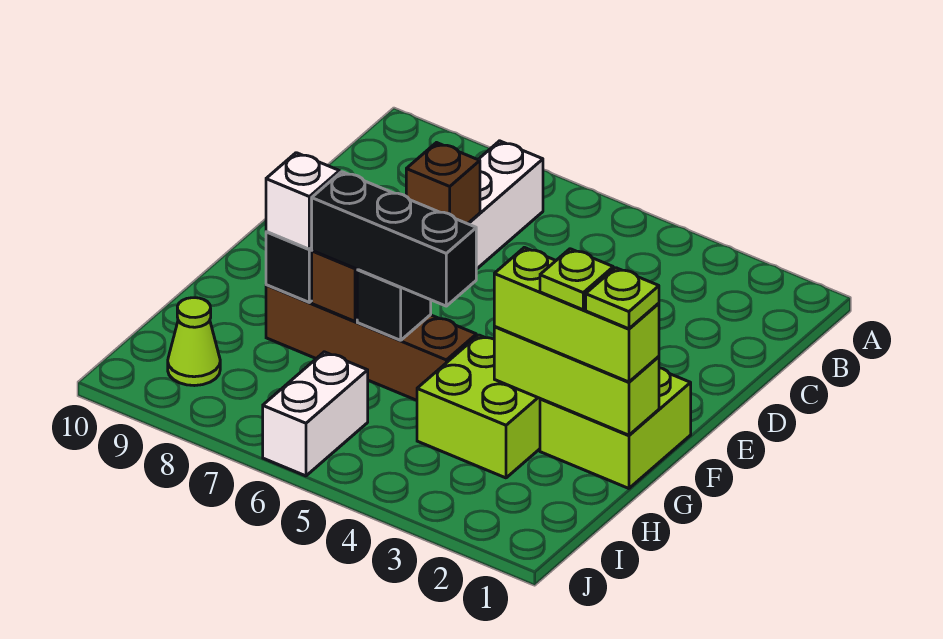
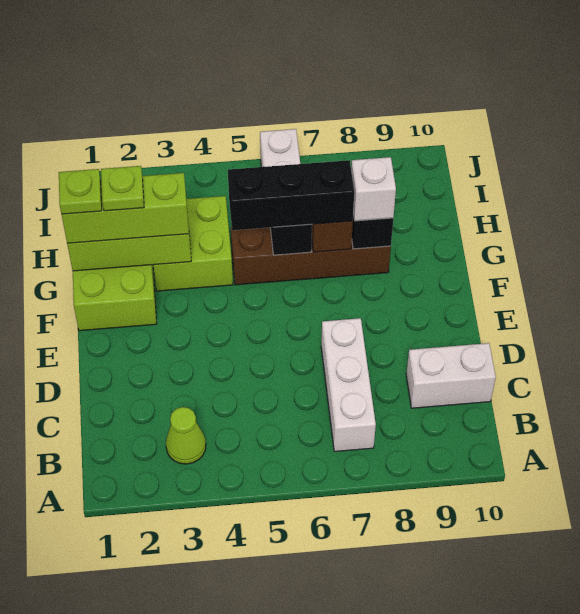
none -> white brick C9:C10 level 1
brown brick D7 level 2 -> none
lime cone I9 level 1 -> lime cone B3 level 1

